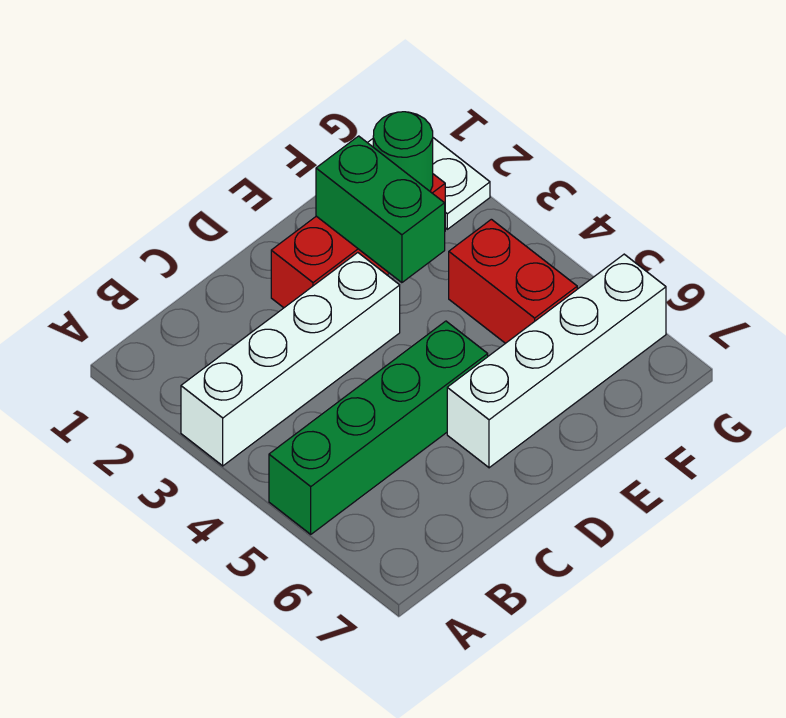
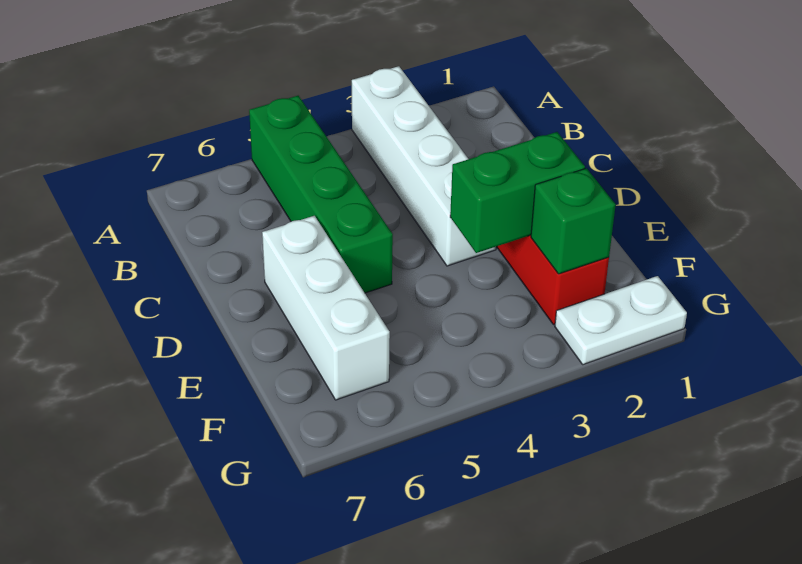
white brick D6:G6 level 1 -> white brick D6:F6 level 1
green round brick F2 level 2 -> green brick F2 level 2
red brick F4:F5 level 1 -> none

